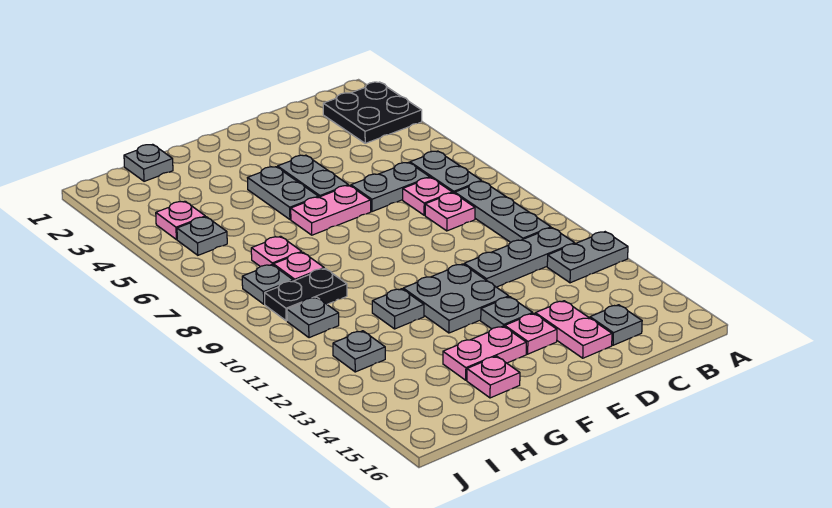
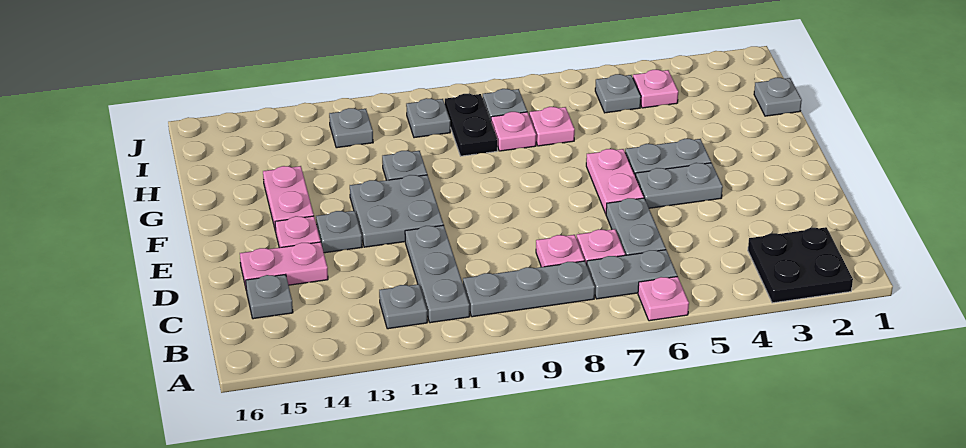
grey plate A12:B12 level 1 -> grey plate B12 level 1
pink plate G15 level 1 -> pink plate A6 level 1

